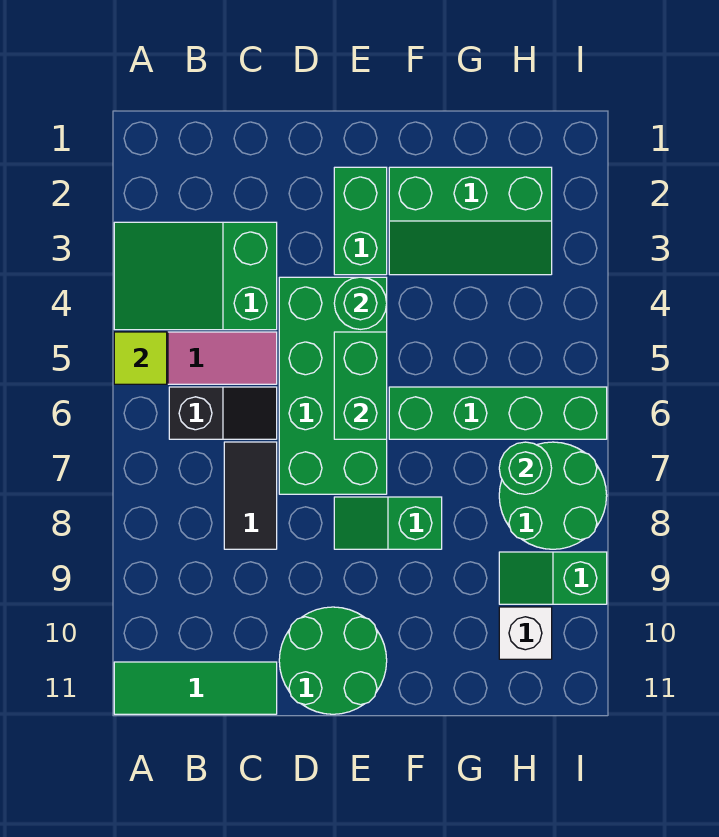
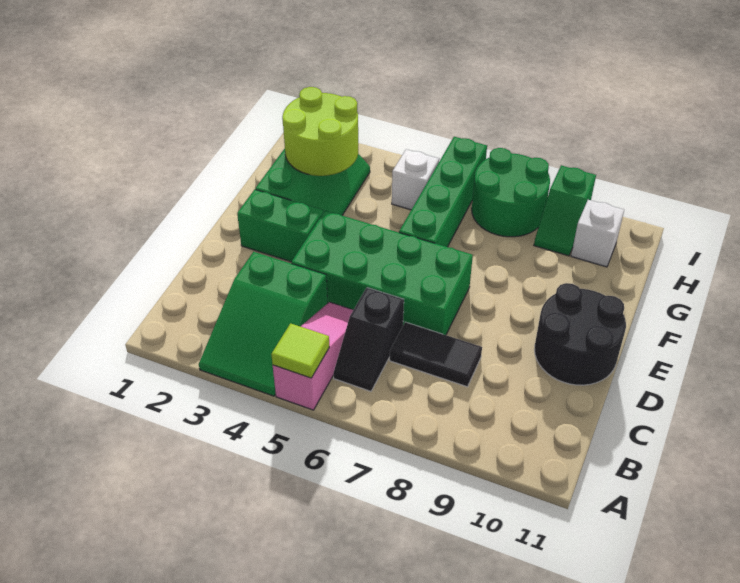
green tile A11:C11 level 1 -> none
black slope B6:C6 level 1 top B -> black slope B6:C6 level 1 top C
green round brick D10:E11 level 1 -> black round brick D10:E11 level 1
green round brick E4 level 2 -> none
green brick E5:E6 level 2 -> none
green slope E8:F8 level 1 top F -> none
none -> lime round brick G2:H3 level 2
none -> white brick H5 level 1
green round brick H7 level 2 -> none

